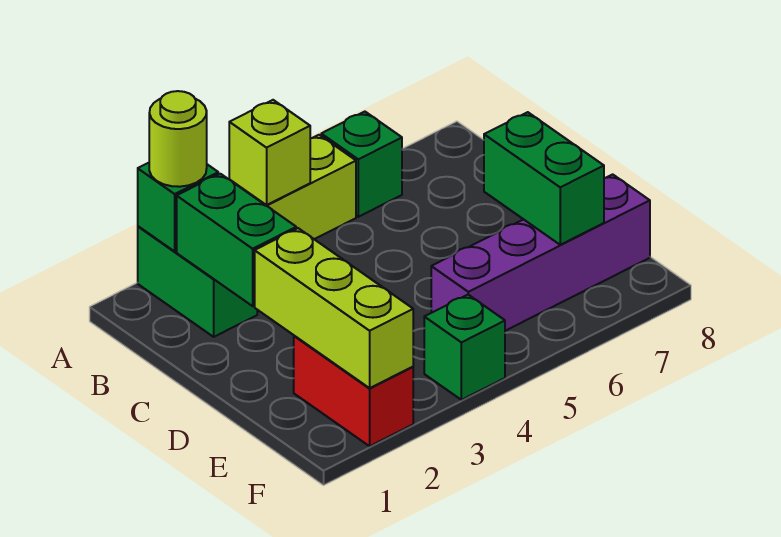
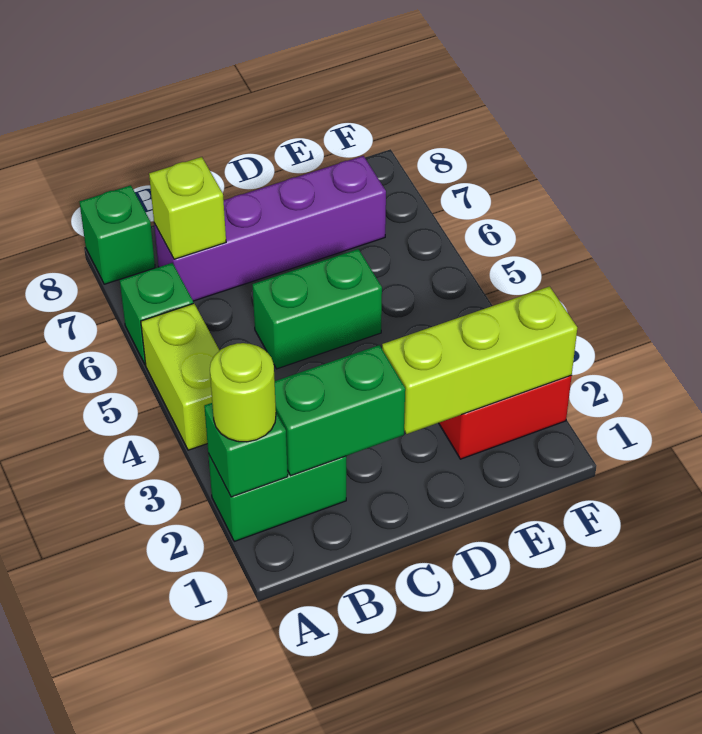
lime brick A4 level 2 -> lime brick B7 level 2
green brick D7:E7 level 2 -> green brick C5:D5 level 1
purple brick E5:E8 level 1 -> purple brick B7:E7 level 1
green brick F4 level 1 -> green brick A8 level 1

